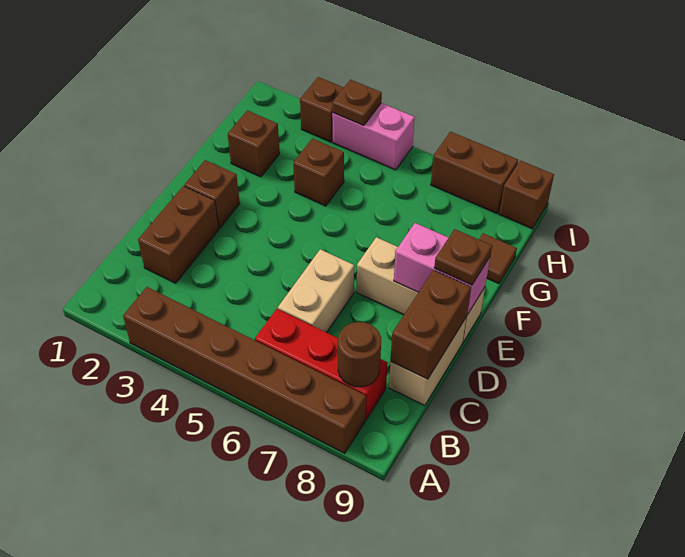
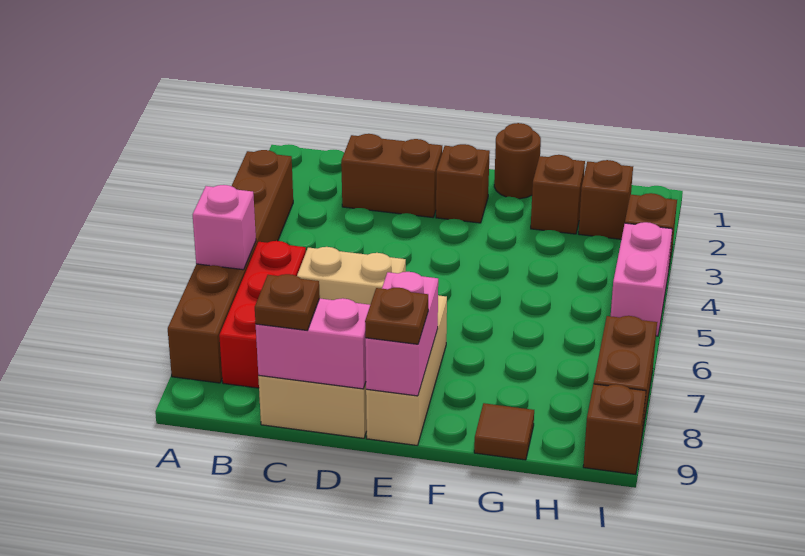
none -> pink brick A6 level 2
brown round brick B8 level 2 -> brown round brick F1 level 1
brown brick C9:D9 level 2 -> pink brick C9:D9 level 2
brown brick G4 level 1 -> brown brick H2 level 1
brown plate I4 level 2 -> brown plate C9 level 3

